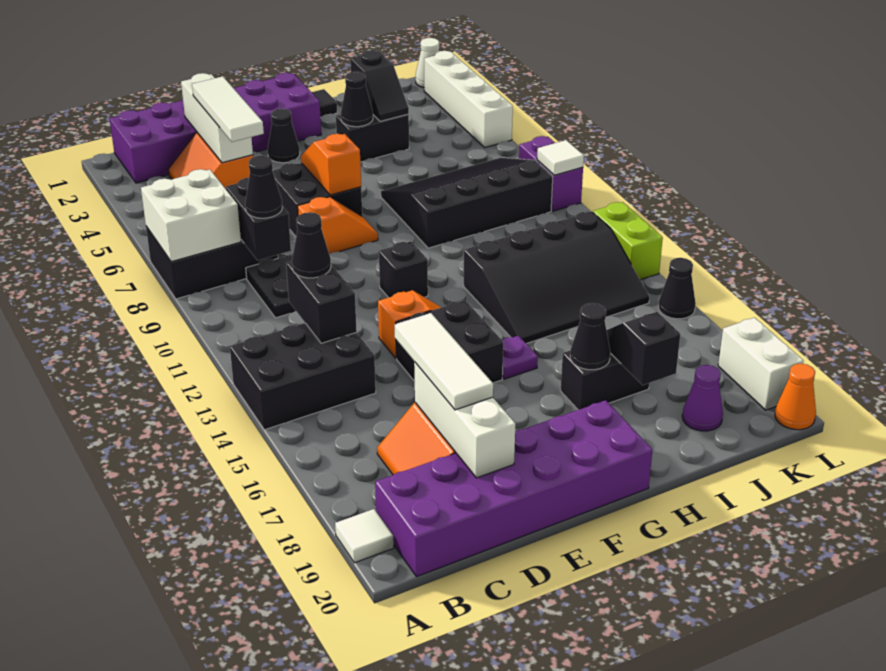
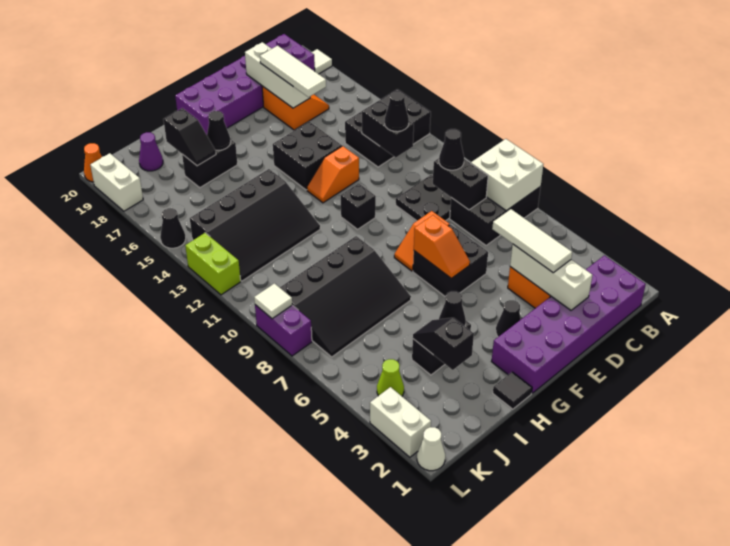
purple plate G15 level 1 -> none
black slope H12:K14 level 1 top 12 -> black slope H12:K14 level 1 top 14
none -> lime cone K4 level 1
white brick L2:L5 level 1 -> white brick L2:L3 level 1

